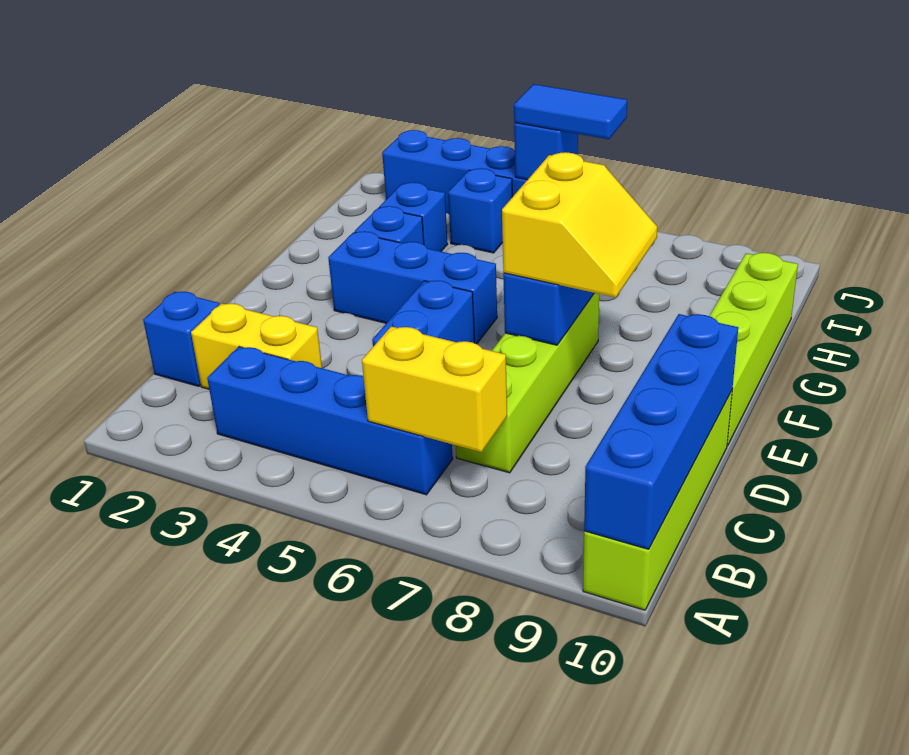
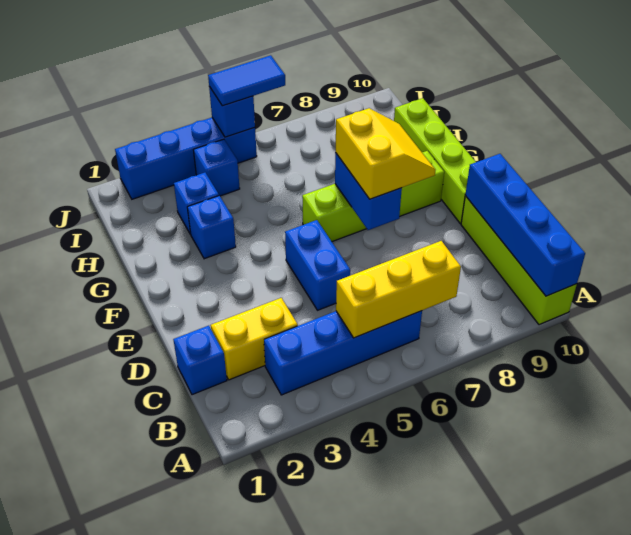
yellow brick B6:B7 level 2 -> yellow brick B5:B7 level 2
lime brick C7:F7 level 1 -> lime brick F6:F9 level 1
blue brick F3:F5 level 1 -> none

